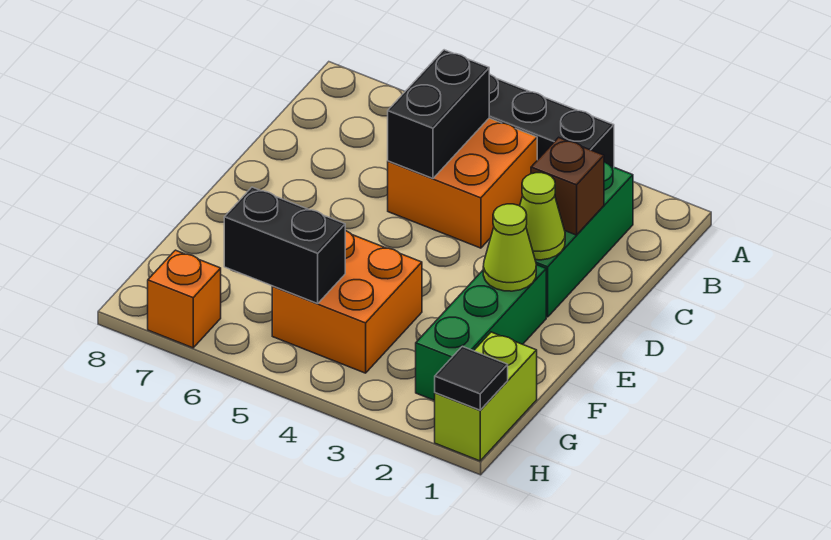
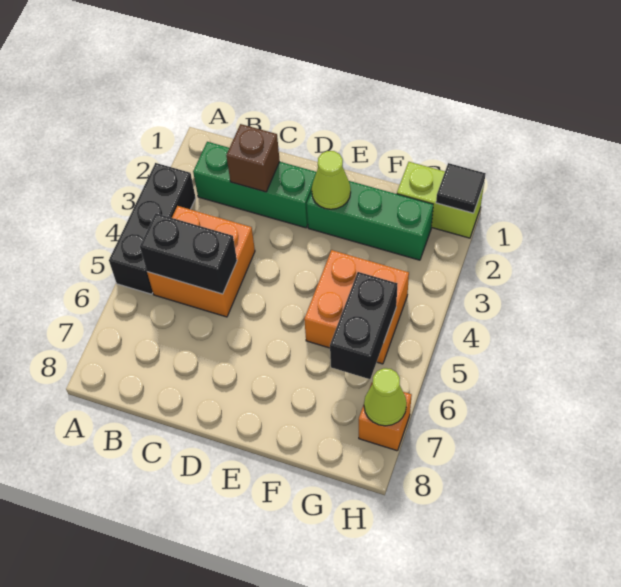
lime cone D2 level 2 -> lime cone H7 level 2

